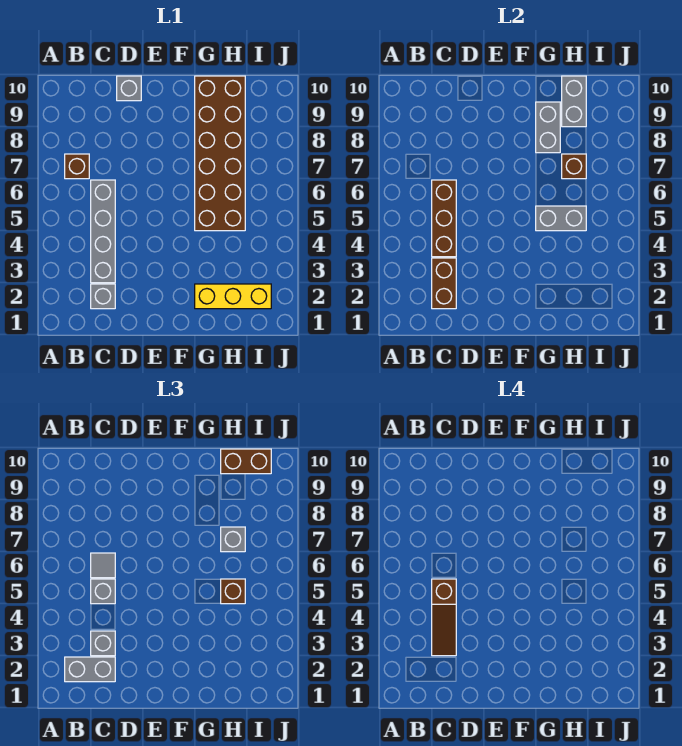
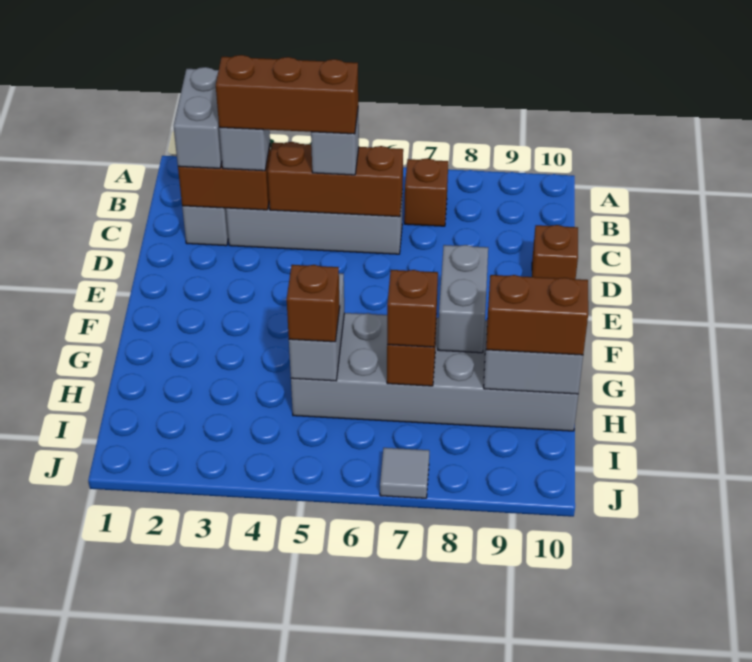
brown slope C3:C5 level 4 top 5 -> brown brick C3:C5 level 4
grey tile C6 level 3 -> grey tile J7 level 1
grey brick D10 level 1 -> brown brick D10 level 1
yellow brick G2:I2 level 1 -> none
brown brick G5:H10 level 1 -> grey brick G5:H10 level 1
grey brick G8:G9 level 2 -> grey brick F8:G8 level 2
grey brick H7 level 3 -> brown brick H7 level 3
brown brick H10:I10 level 3 -> brown brick H9:H10 level 3

